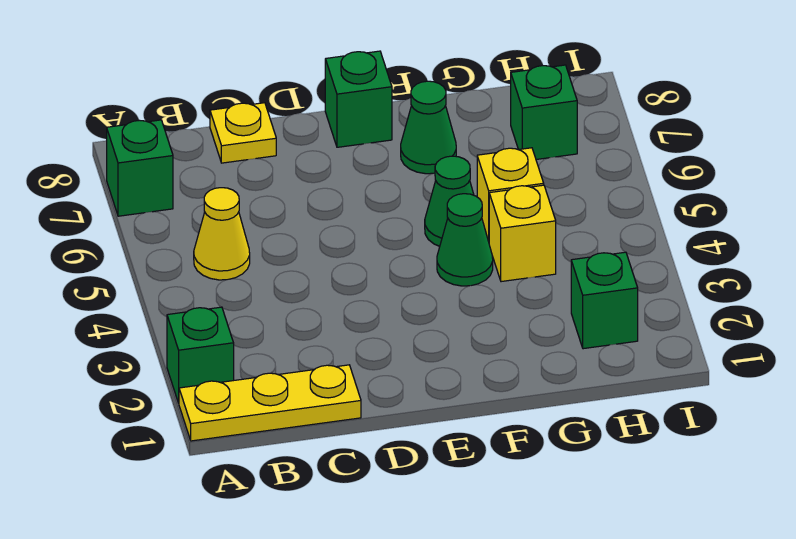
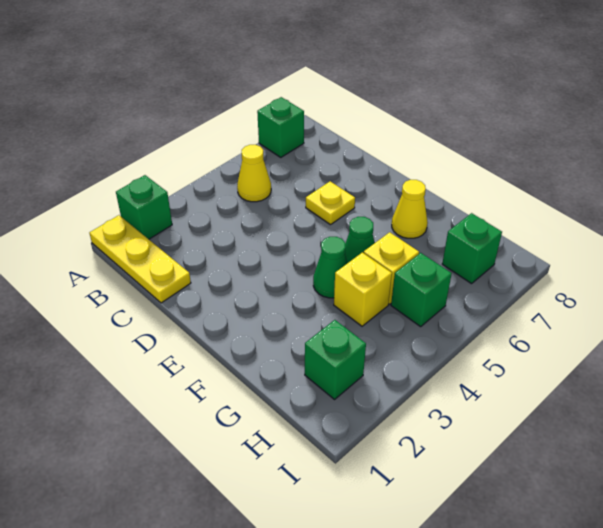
yellow plate C8 level 1 -> yellow plate D6 level 1
green brick E8 level 1 -> green brick H5 level 1
green cone F7 level 1 -> yellow cone F7 level 1

